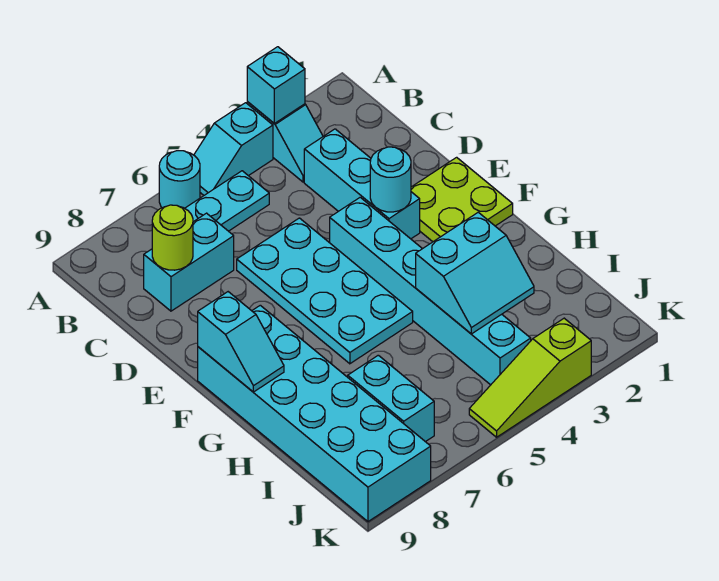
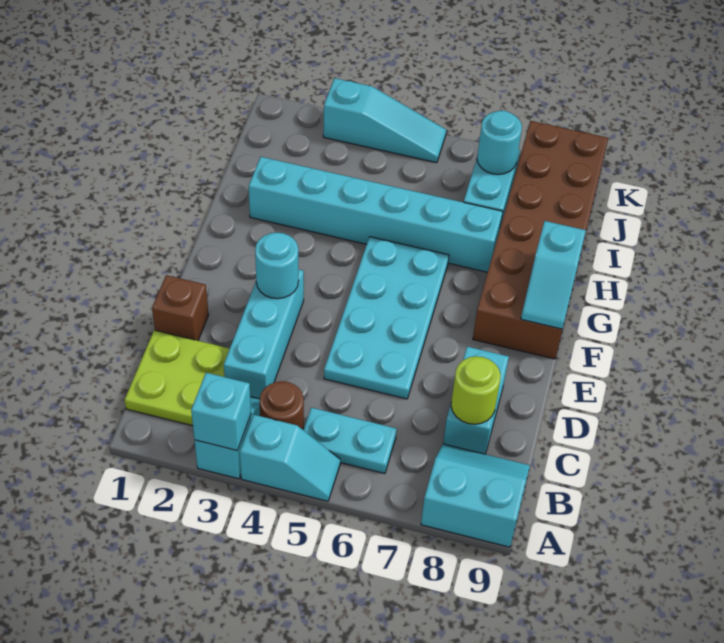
cyan round brick A6 level 1 -> cyan round brick J7 level 2
none -> brown round brick B4 level 1
cyan brick C7:C8 level 1 -> cyan brick C8:D8 level 1
none -> brown brick D1 level 1
lime plate E1:F2 level 1 -> lime plate B1:C2 level 1
cyan brick E4:J4 level 1 -> cyan brick H2:H7 level 1
cyan brick F8:K9 level 1 -> brown brick F8:K9 level 1
cyan slope F9:G9 level 2 top F -> cyan slope F9:G9 level 2 top G
cyan slope H3:I4 level 2 top H -> cyan slope A8:B9 level 1 top A
lime slope K3:K5 level 1 top 3 -> cyan slope K3:K5 level 1 top 3

